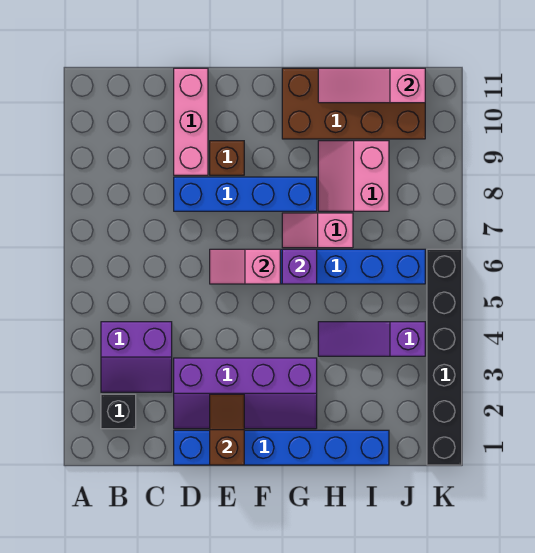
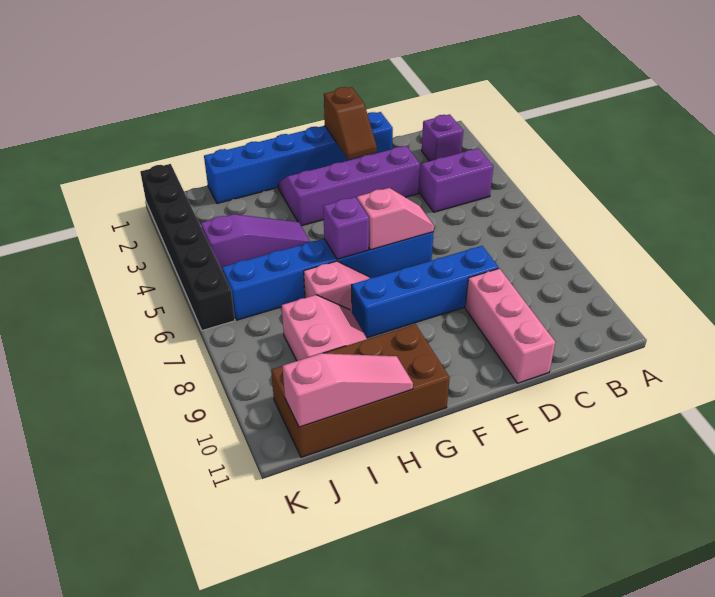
black brick B2 level 1 -> purple brick B2 level 1
brown brick E9 level 1 -> none

